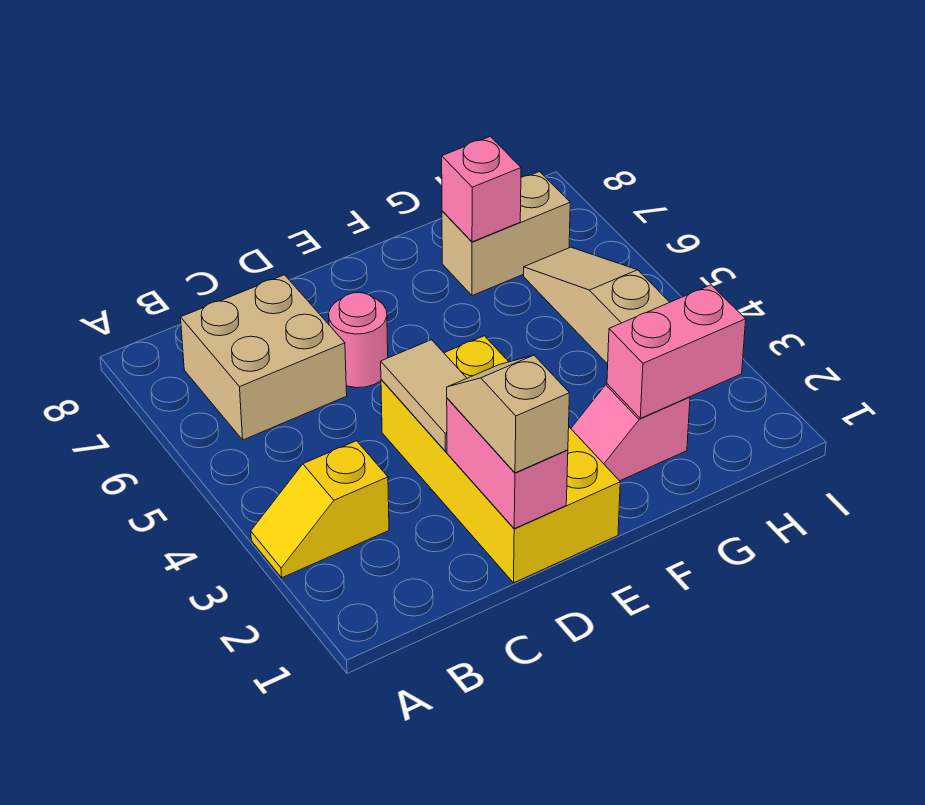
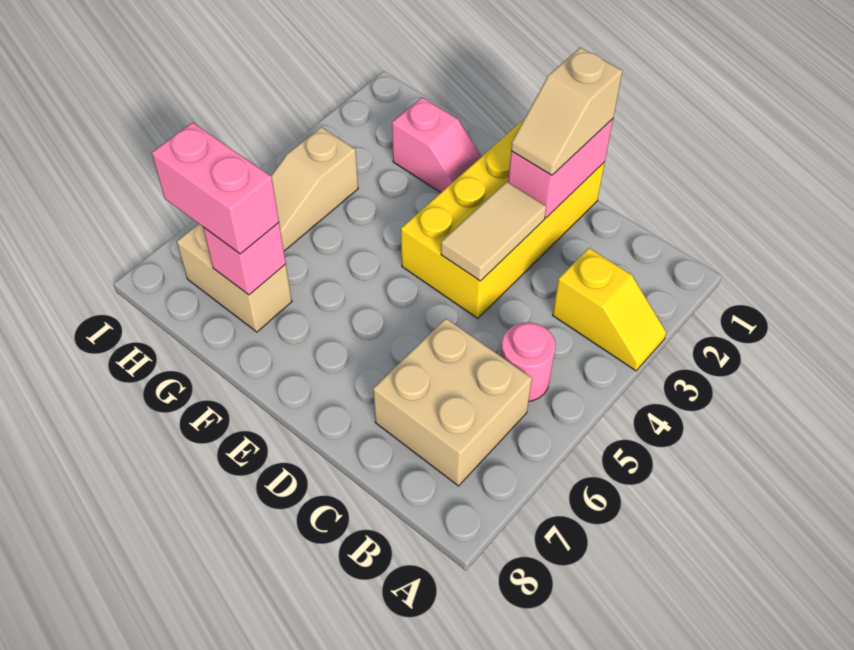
pink round brick D6 level 1 -> pink round brick B5 level 1
pink brick G2:H2 level 2 -> pink brick G7:H7 level 3

